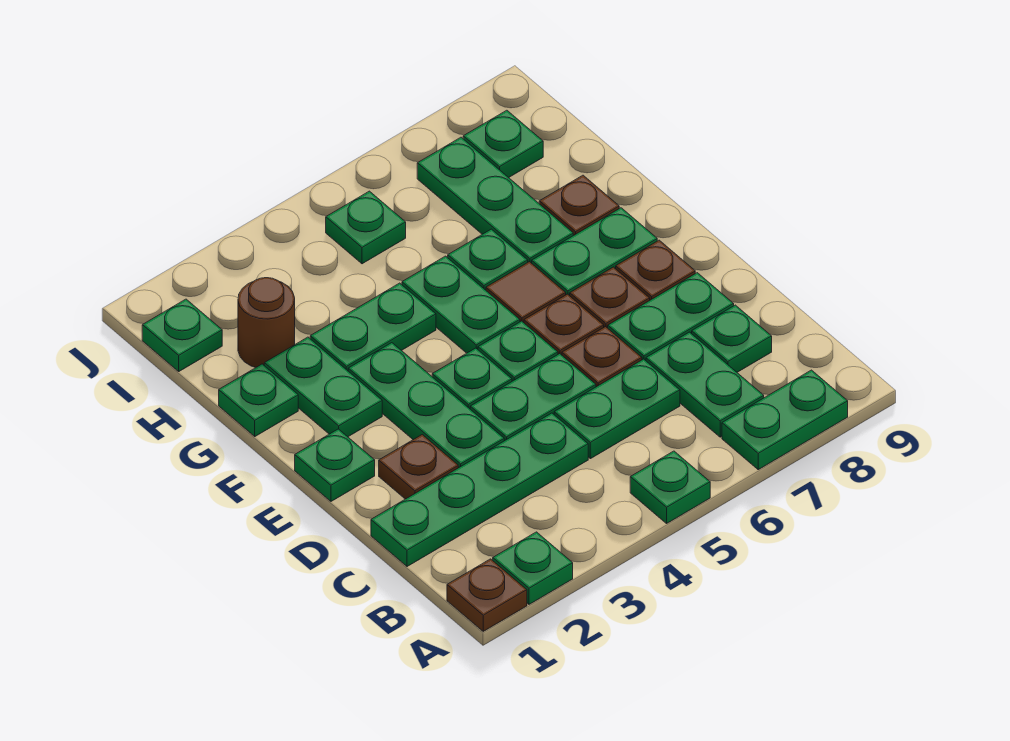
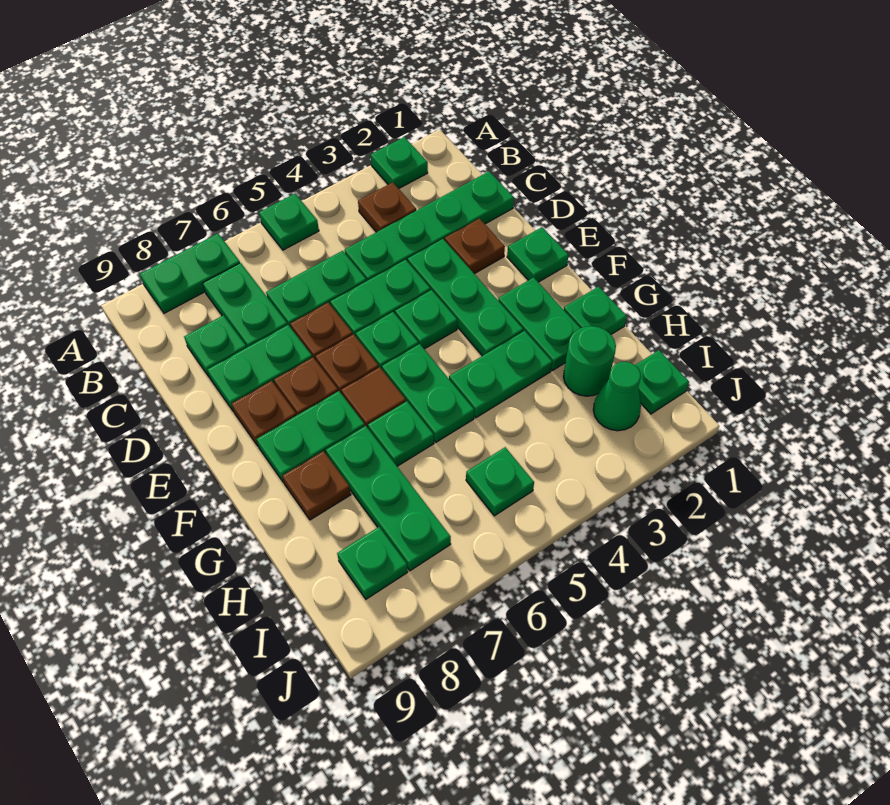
brown plate A1 level 1 -> brown plate B3 level 1
brown round brick H2 level 1 -> green round brick H2 level 1
none -> green cone I2 level 1

